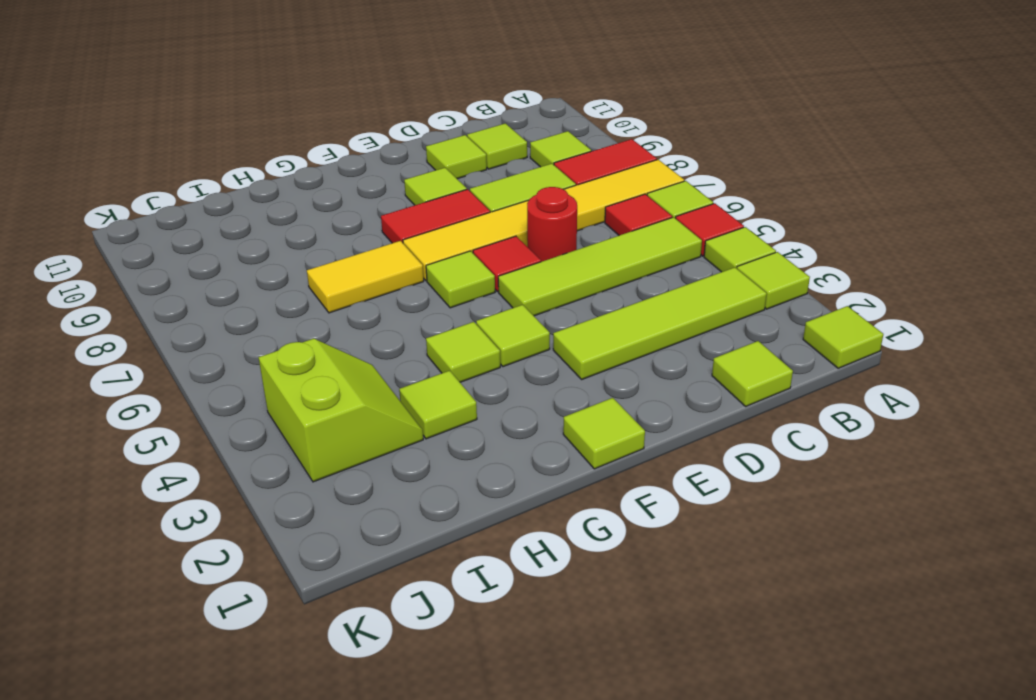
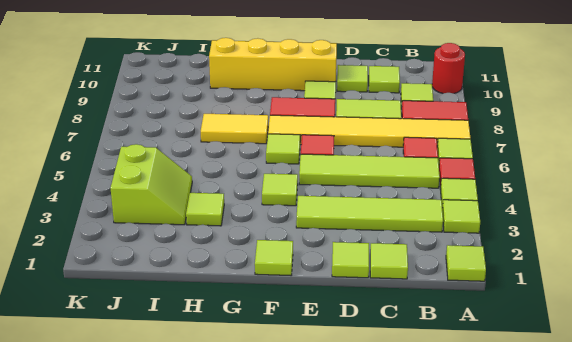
red round brick D6 level 1 -> red round brick A10 level 1
none -> yellow brick E10:H10 level 1
lime tile G4 level 1 -> lime tile D1 level 1

